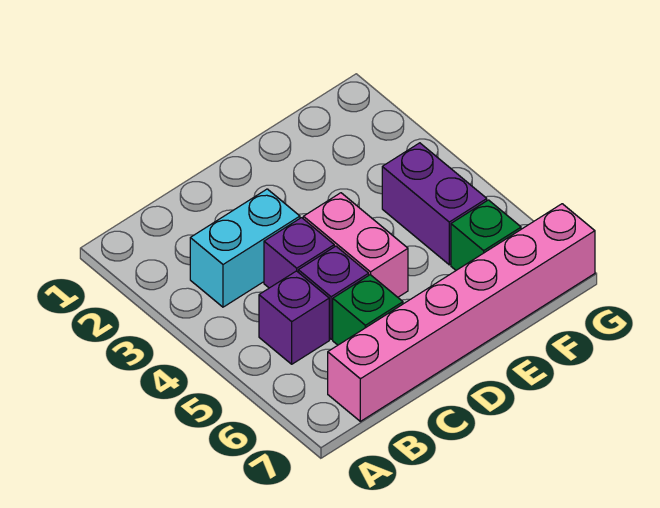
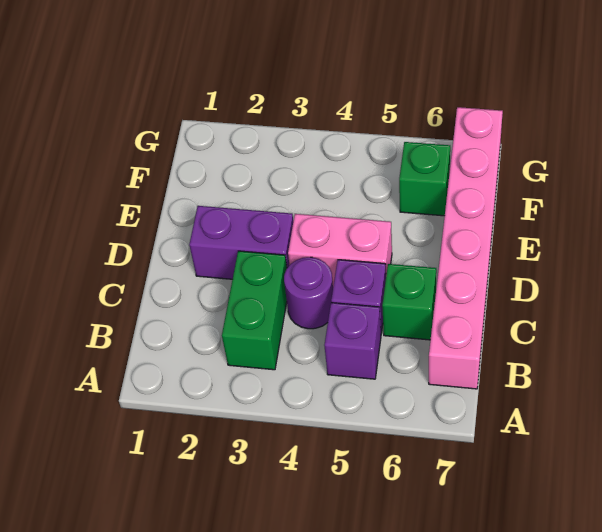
cyan brick B3:C3 level 1 -> green brick B3:C3 level 1
purple brick C4 level 1 -> purple round brick C4 level 1
purple brick F4:F5 level 1 -> purple brick D2:D3 level 1

